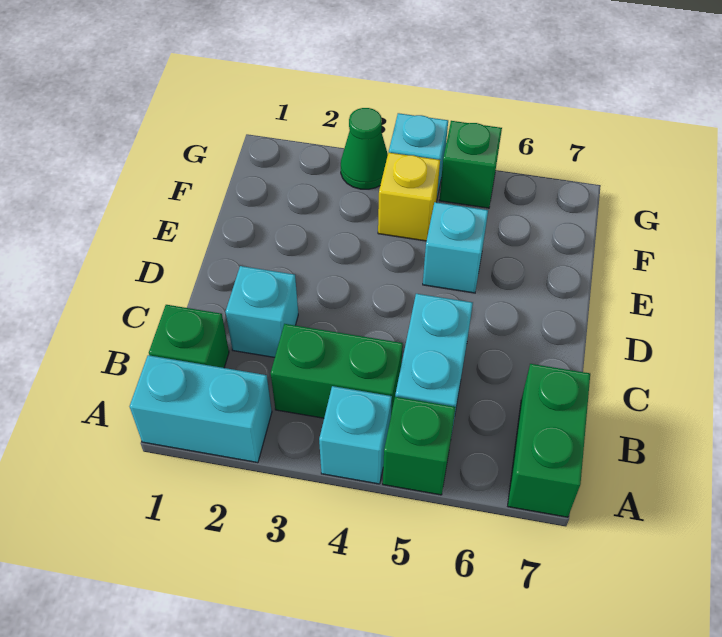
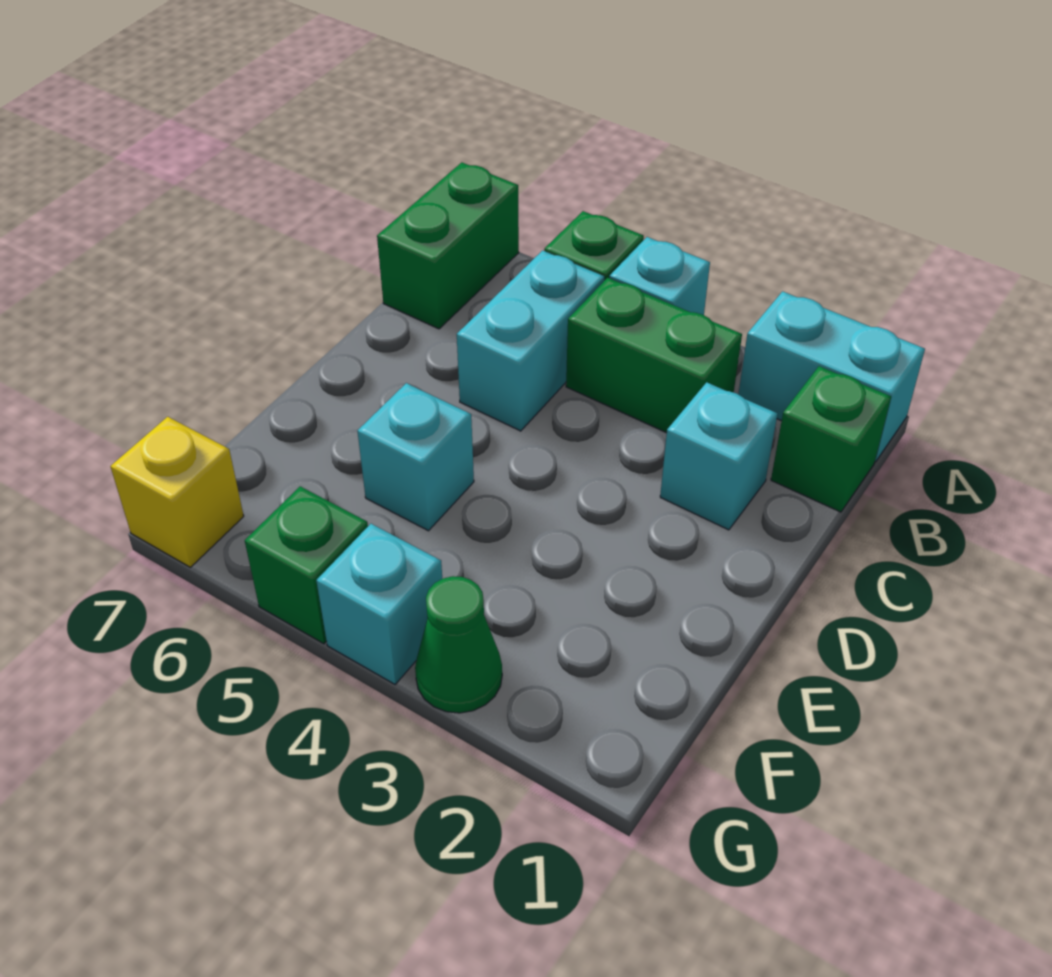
yellow brick F4 level 1 -> yellow brick G7 level 1

